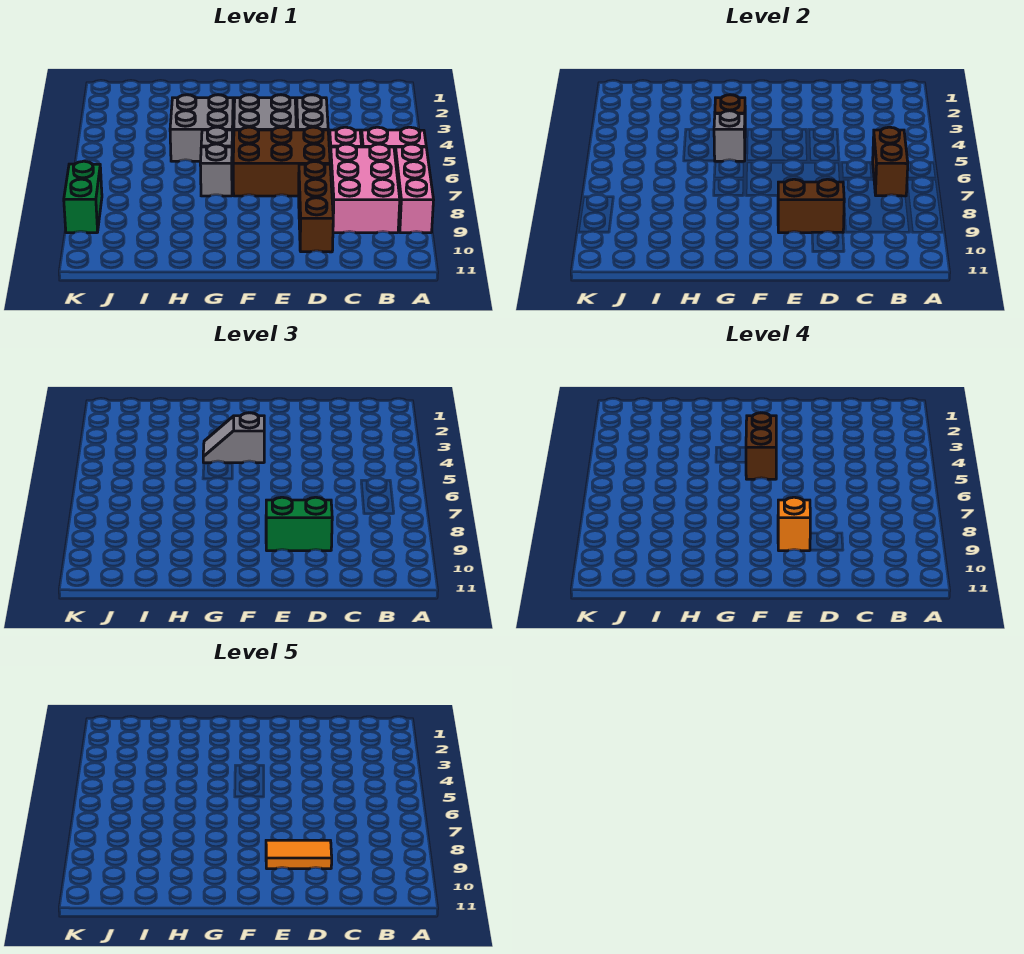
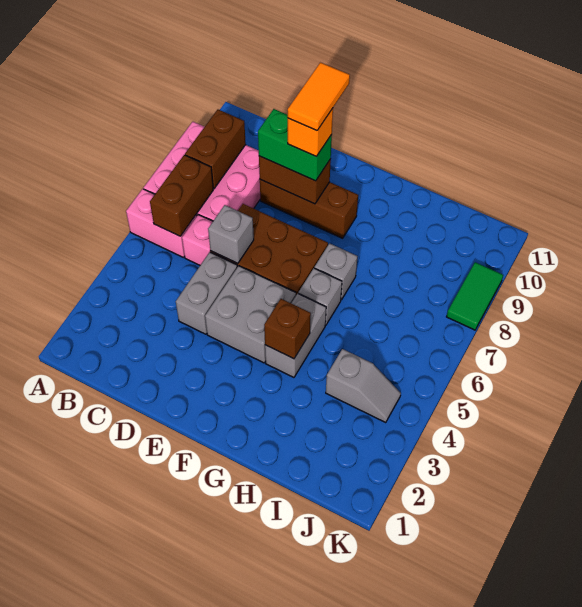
brown brick D8:D10 level 1 -> brown brick D9:F9 level 1
orange tile D9:E9 level 5 -> orange tile E9:E10 level 5
grey slope F4:G4 level 3 top F -> grey slope I4:J4 level 1 top I
brown brick F4:F5 level 4 -> brown brick B8:B9 level 2
grey brick G4:H5 level 1 -> grey brick G4:G5 level 1
grey brick G5 level 2 -> grey brick D6 level 2
green brick K8:K9 level 1 -> green tile K8:K9 level 1

